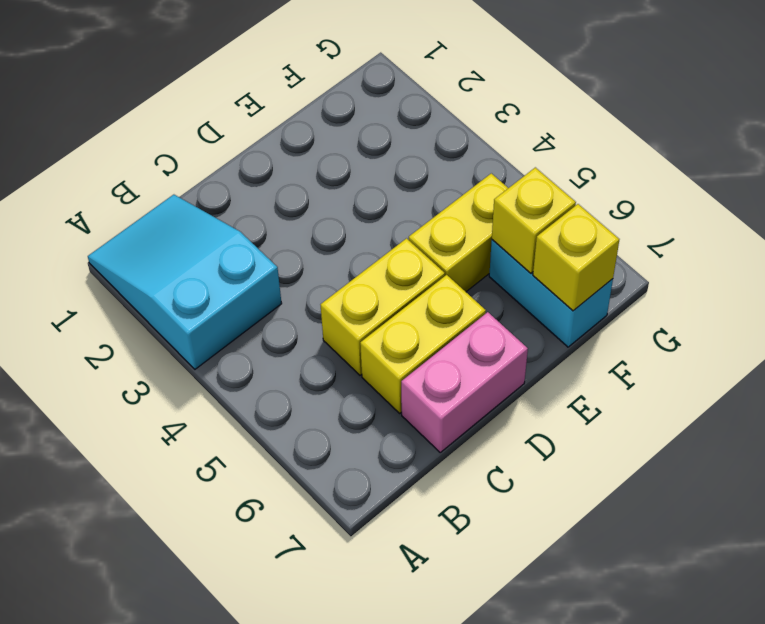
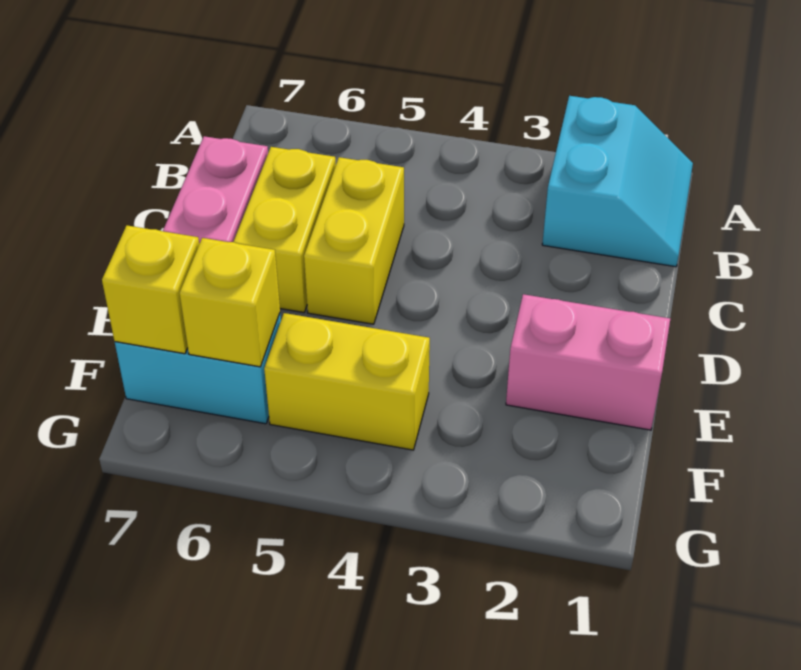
cyan slope A1:B3 level 1 top 3 -> cyan slope A1:B2 level 1 top 2
none -> pink brick E1:E2 level 1
yellow brick E5:F5 level 1 -> yellow brick F4:F5 level 1

